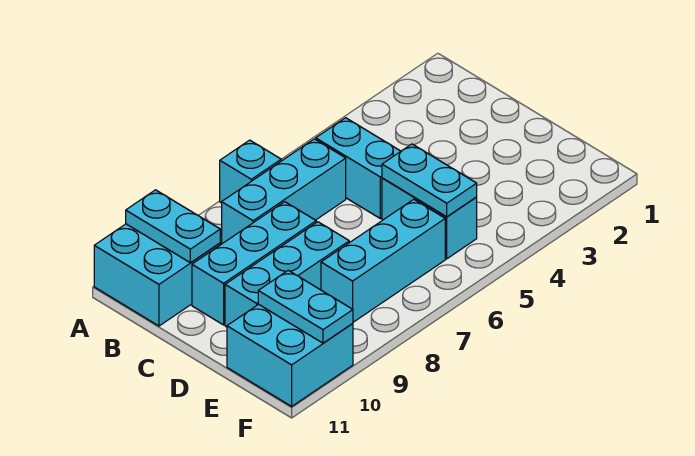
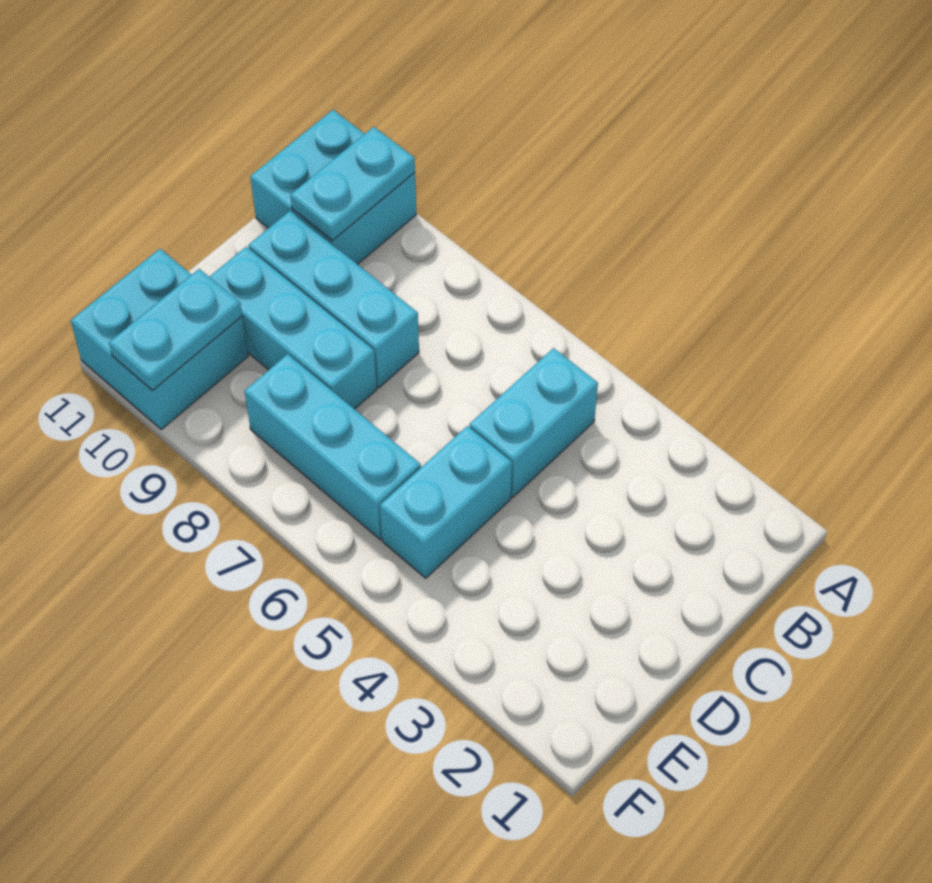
cyan brick A7 level 1 -> none
cyan brick B6:B8 level 1 -> none
cyan plate D5:E5 level 2 -> none

